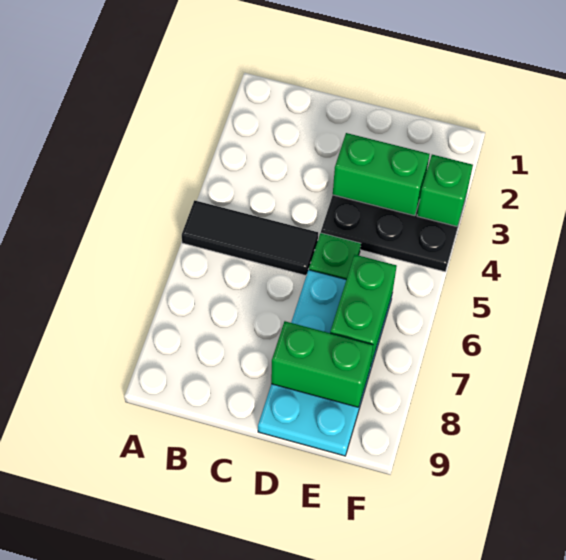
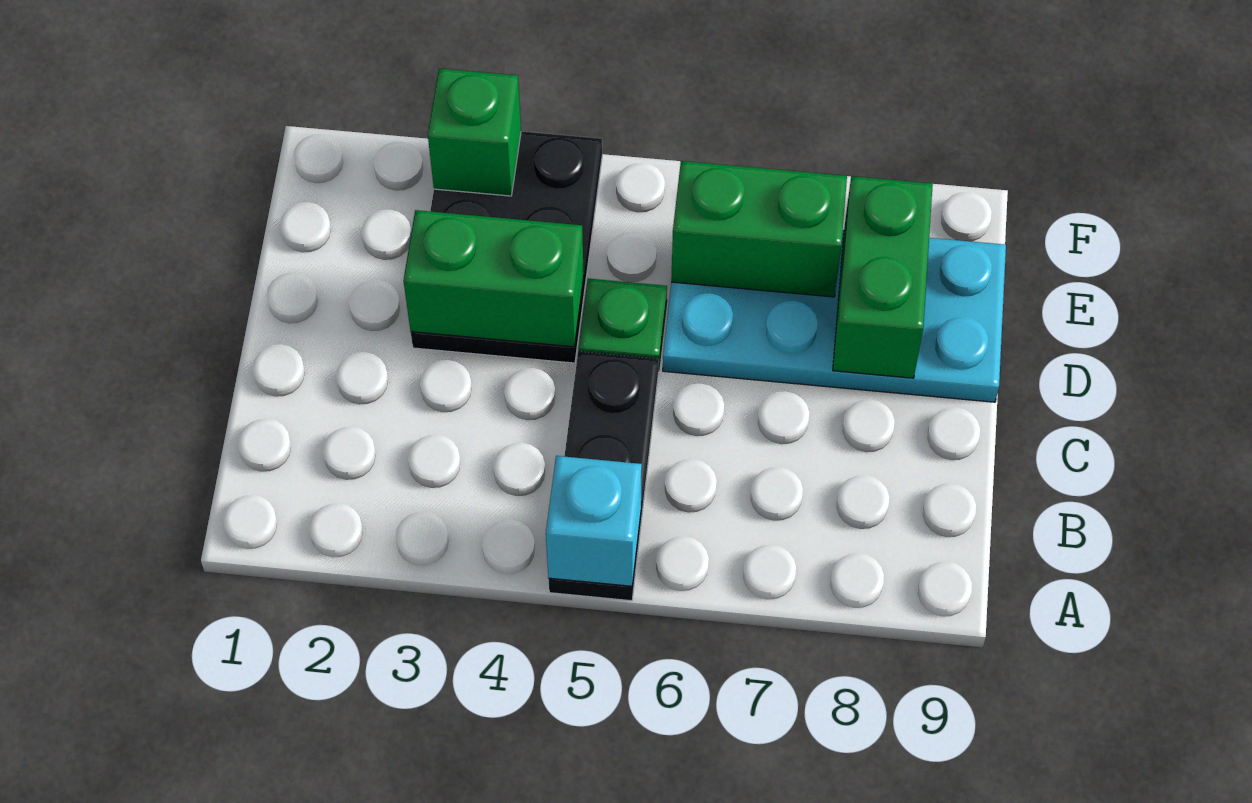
black tile A5:C5 level 1 -> black plate A5:C5 level 1
none -> cyan brick A5 level 2
green brick D3:E3 level 2 -> green brick D3:D4 level 2

